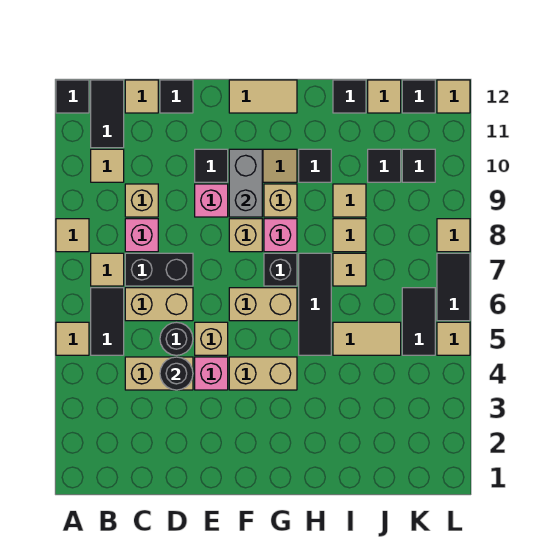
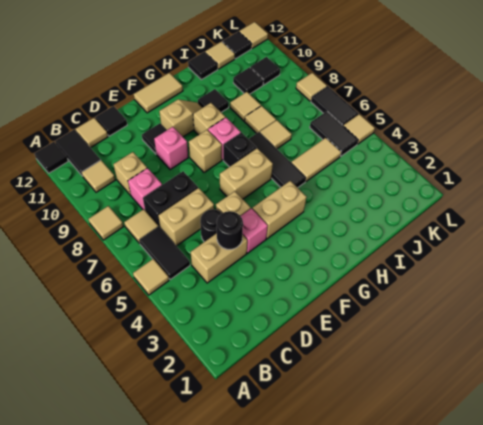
grey brick F9:F10 level 2 -> none

